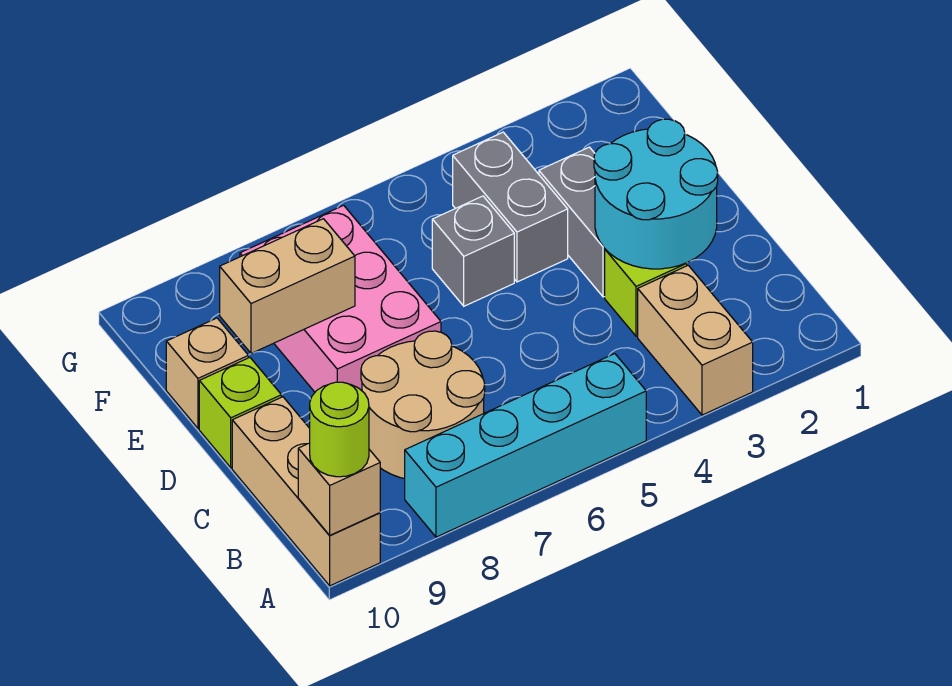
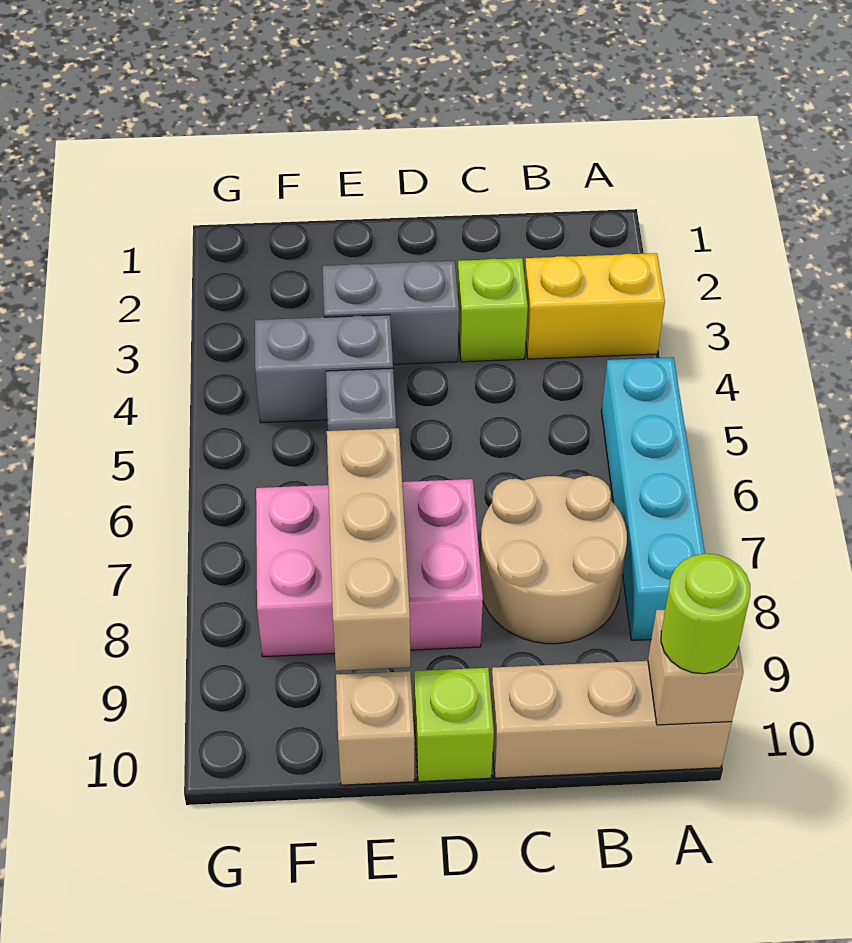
tan brick A3:B3 level 1 -> yellow brick A3:B3 level 1
cyan round brick C2:D3 level 2 -> none
tan brick E8:E9 level 2 -> tan brick E7:E9 level 2

